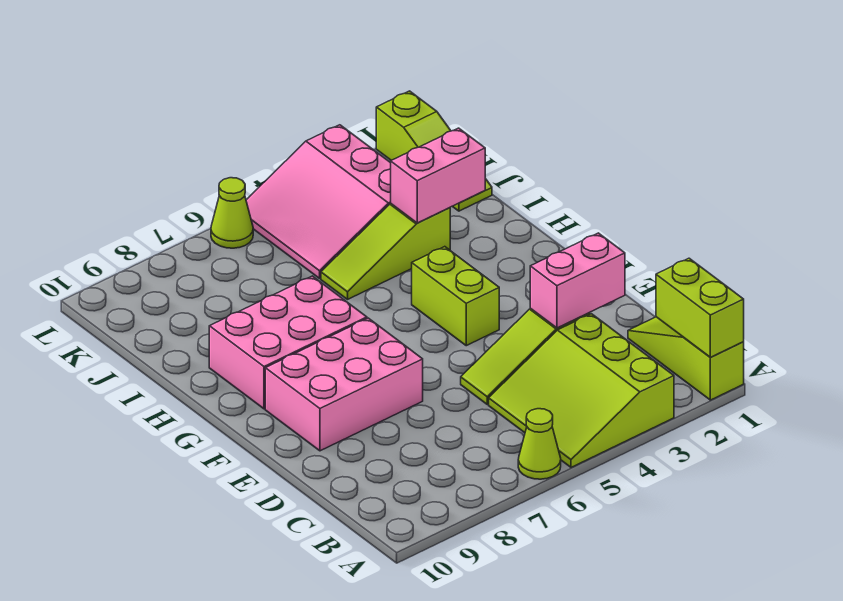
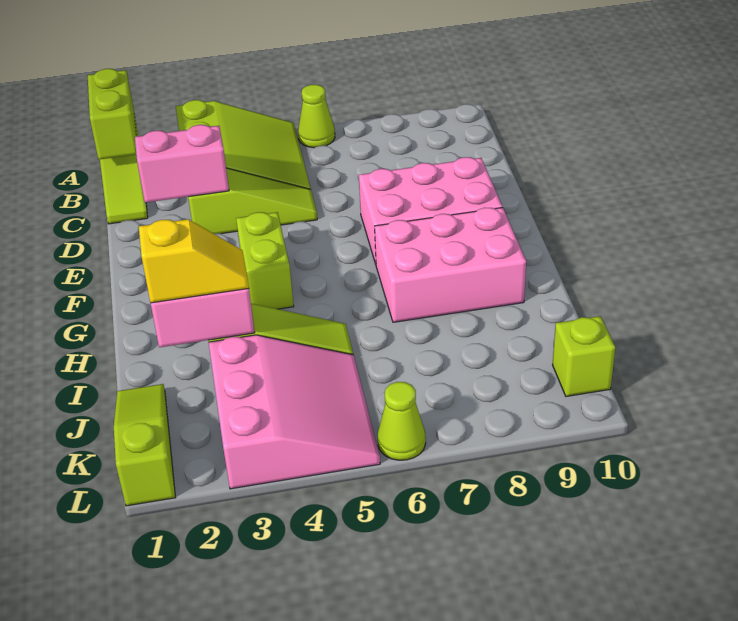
none -> yellow slope I2:I3 level 3 top 2
none -> lime brick K10 level 1

